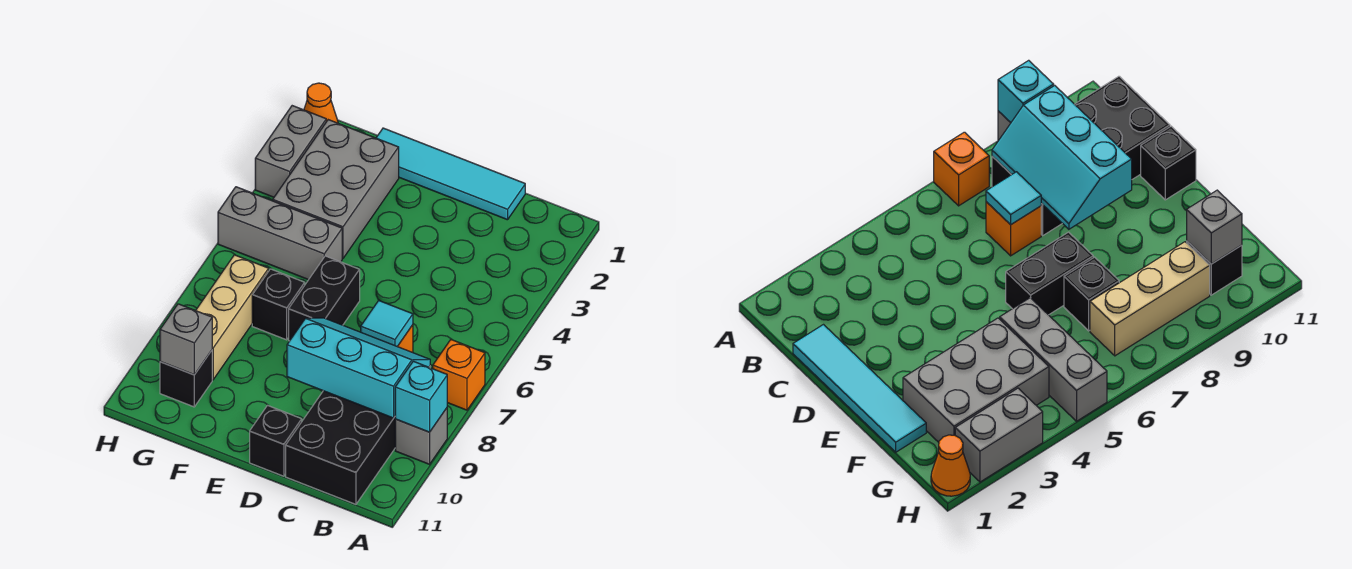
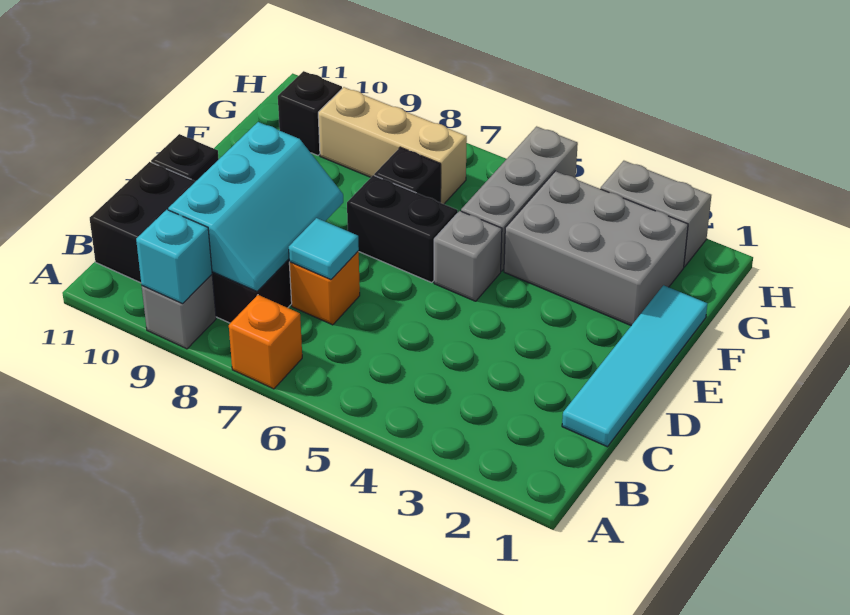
grey brick G10 level 2 -> grey brick E5 level 1
orange cone H1 level 1 -> none

